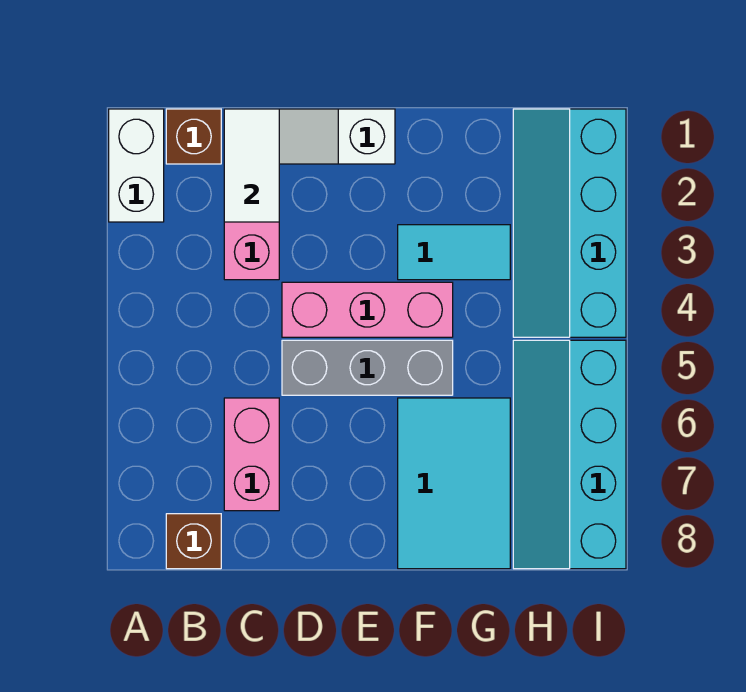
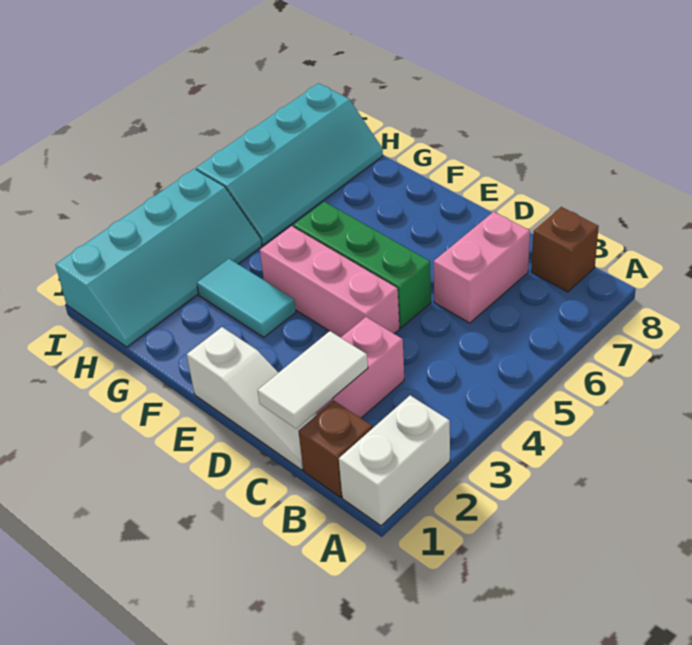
grey brick D5:F5 level 1 -> green brick D5:F5 level 1
cyan tile F6:G8 level 1 -> none

